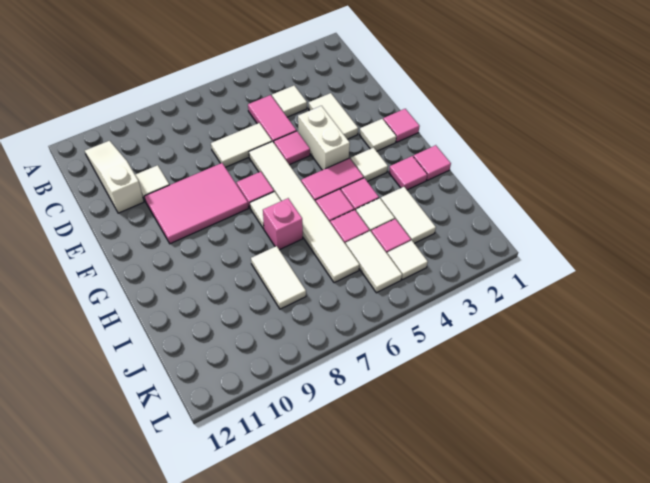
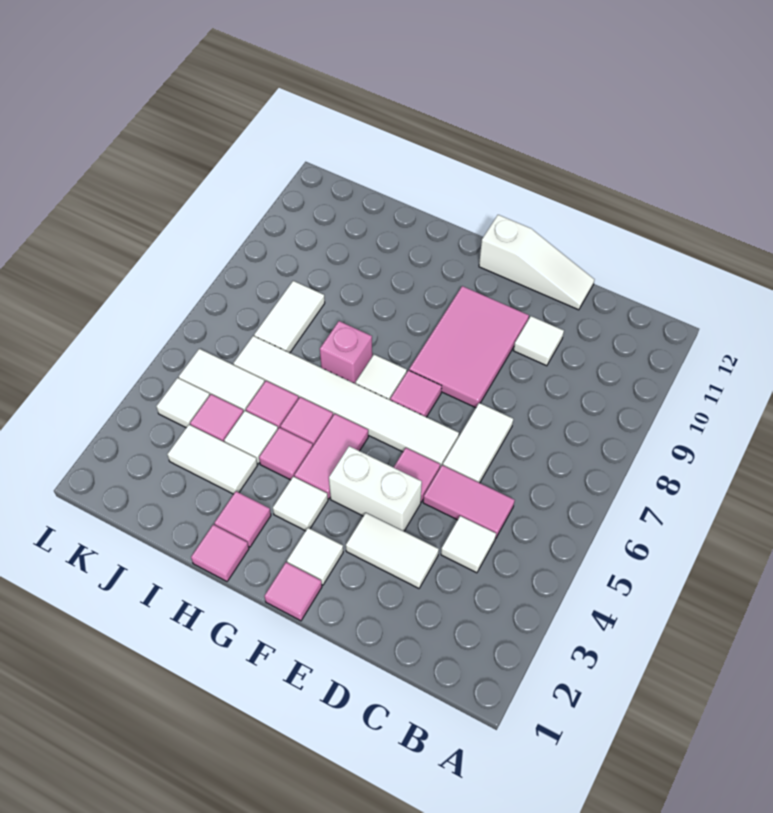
white slope B11:D11 level 1 top D -> white slope D12:F12 level 1 top F
white tile I8:J8 level 1 -> white tile J7:J8 level 1

